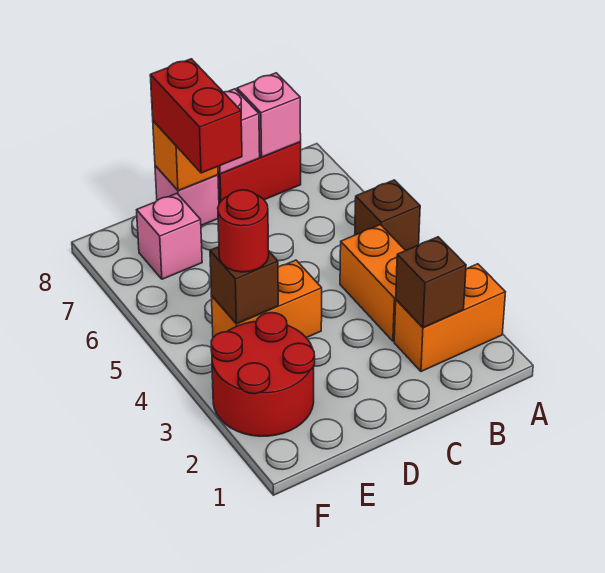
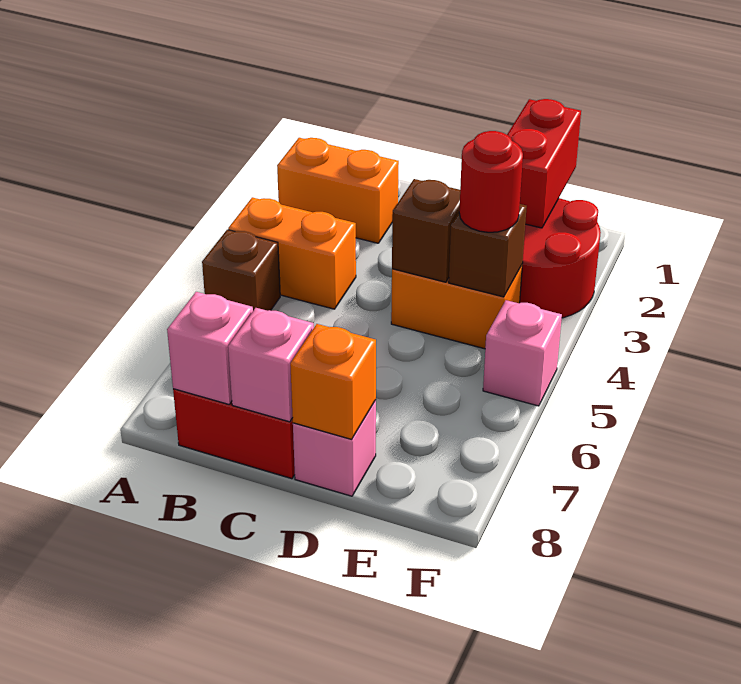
brown brick B2 level 2 -> brown brick D4 level 2
orange brick B3:B4 level 1 -> orange brick A4:B4 level 1
red brick D7:D8 level 3 -> red brick E1:E2 level 2
pink brick E7 level 1 -> pink brick F5 level 1

